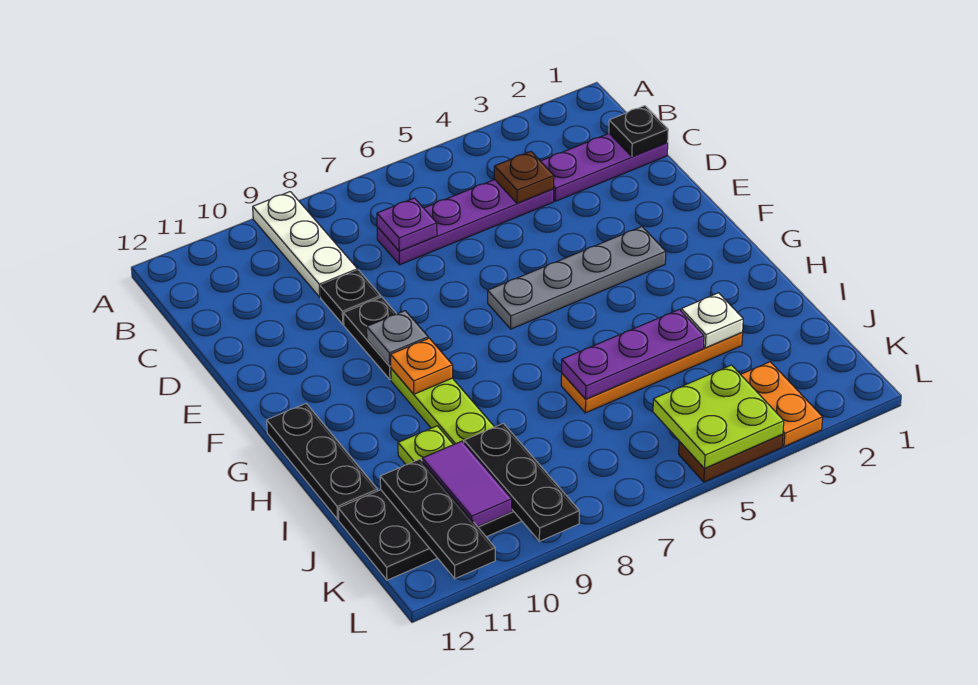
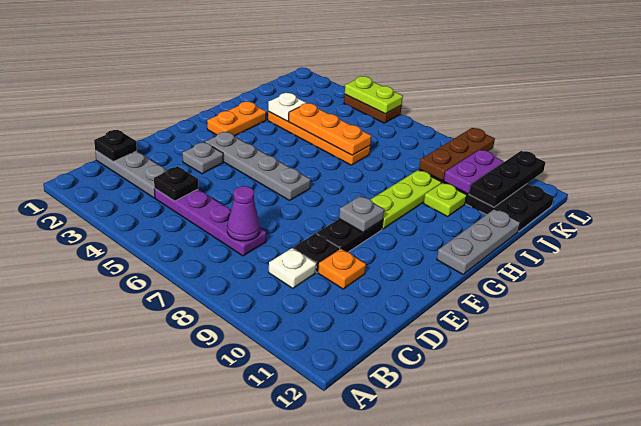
white plate A9:C9 level 1 -> white plate C9 level 1
purple plate C1:C3 level 1 -> grey plate C1:C3 level 1
brown plate C4 level 2 -> black plate C4 level 2
purple plate C7 level 2 -> purple cone C7 level 2
none -> grey plate E3 level 1
orange plate G9 level 2 -> orange plate D10 level 1
black plate G12:I12 level 1 -> grey plate G12:I12 level 1
purple plate I4:I6 level 2 -> orange plate I4:I6 level 2
black plate J9:L9 level 2 -> brown plate J9:L9 level 2
purple tile J10:K10 level 2 -> purple plate J10:K10 level 2
orange plate K3:L3 level 1 -> orange plate G2:H2 level 1
lime plate K4:L5 level 2 -> lime plate L4:L5 level 2

